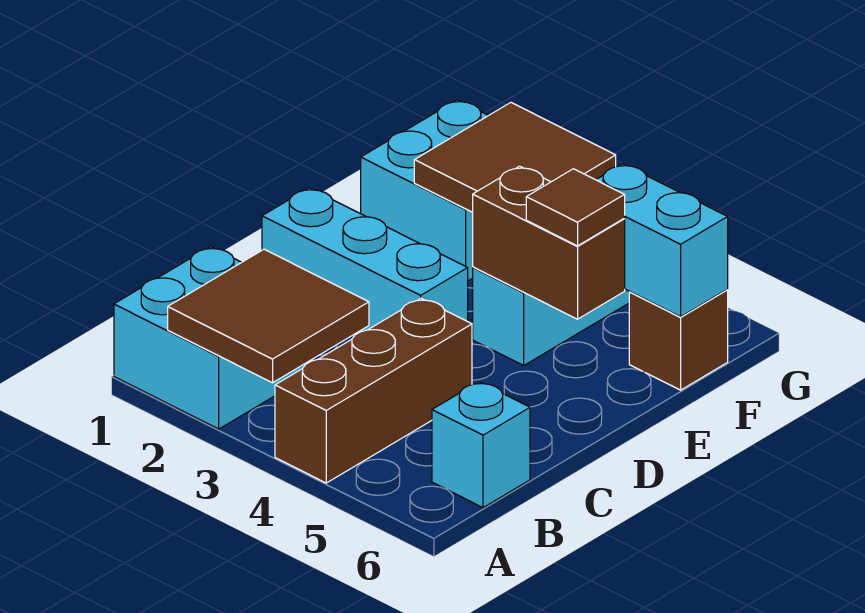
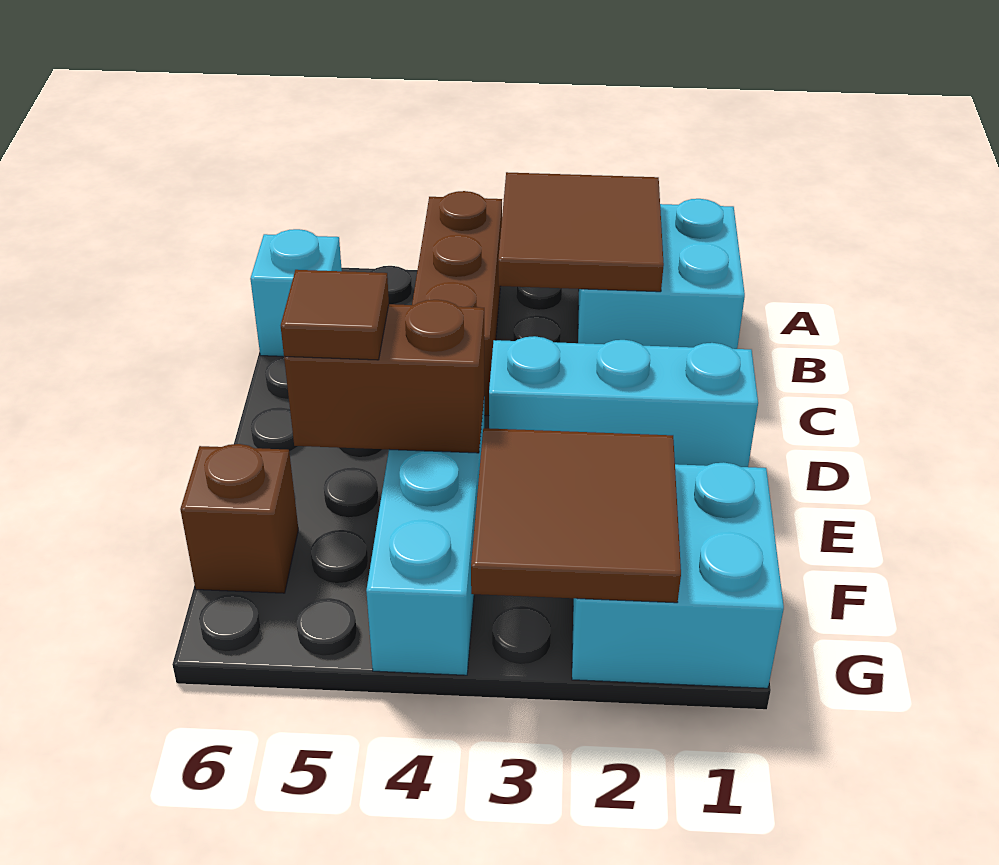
cyan brick F5:F6 level 2 -> none

